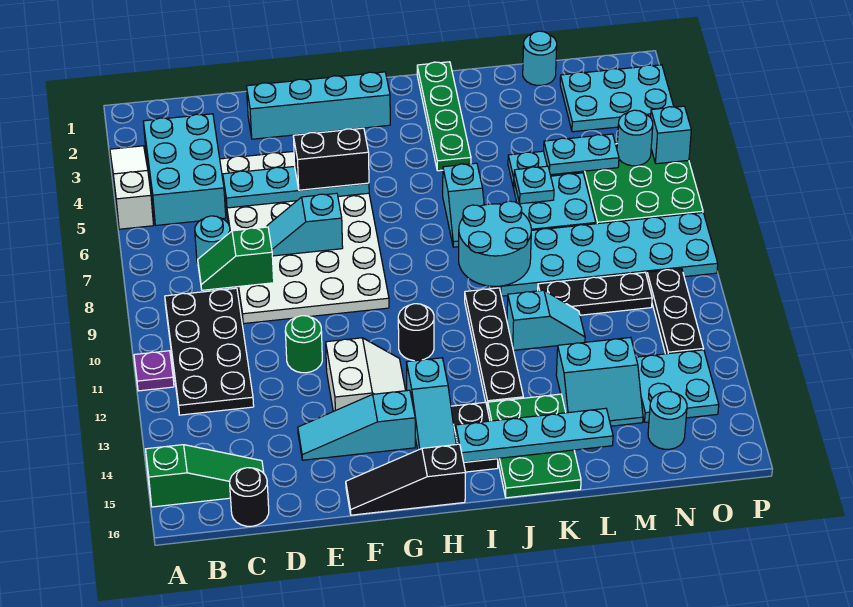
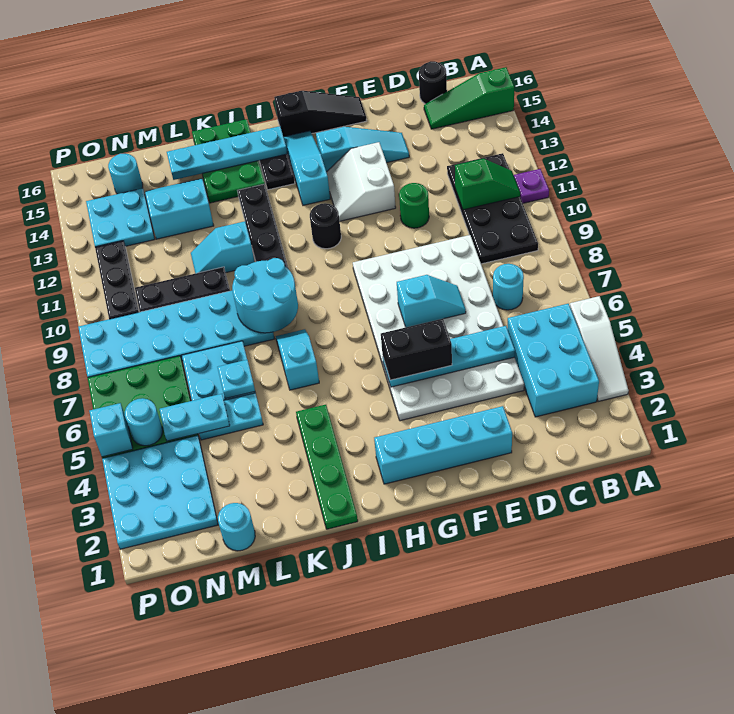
green slope C8:D8 level 2 top D -> green slope B11:C11 level 2 top C
cyan plate N2:P3 level 1 -> cyan plate N2:P4 level 1

